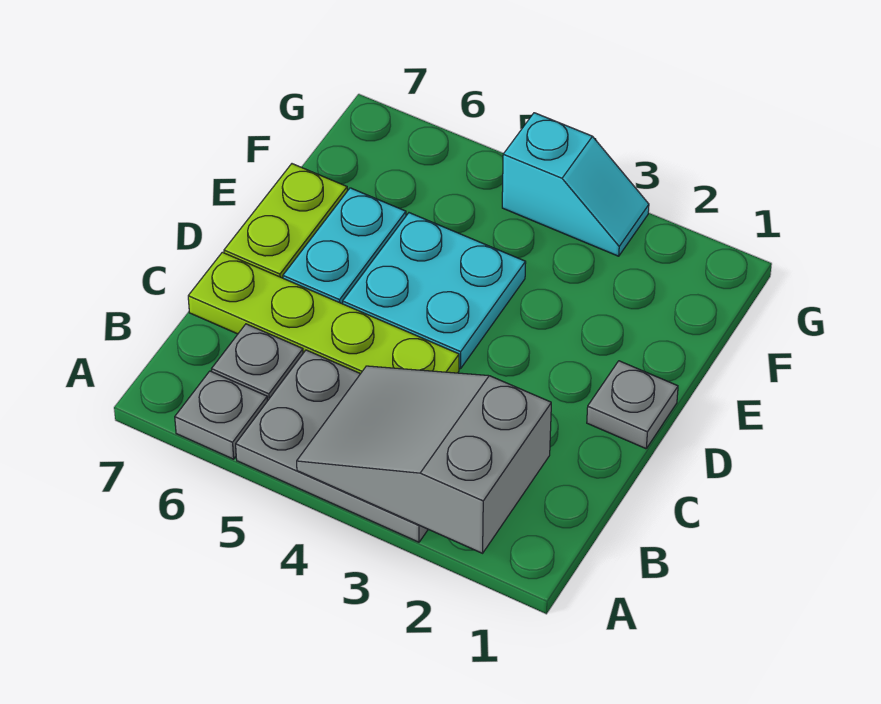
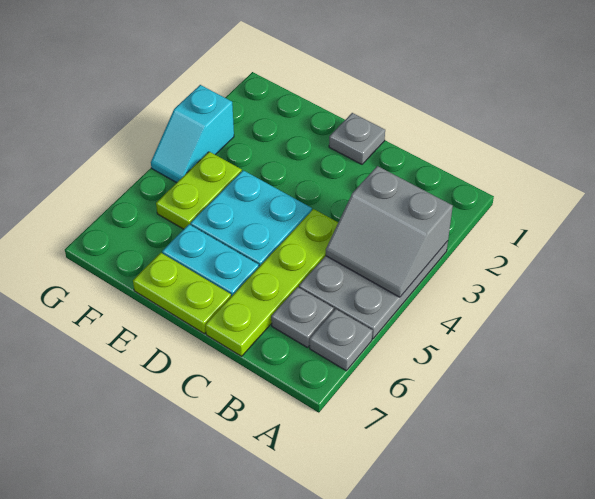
grey slope A2:B4 level 2 top 2 -> grey slope A3:B4 level 2 top 3
none -> lime plate F4:F5 level 1
cyan slope G3:G4 level 1 top 4 -> cyan slope G3:G4 level 1 top 3

